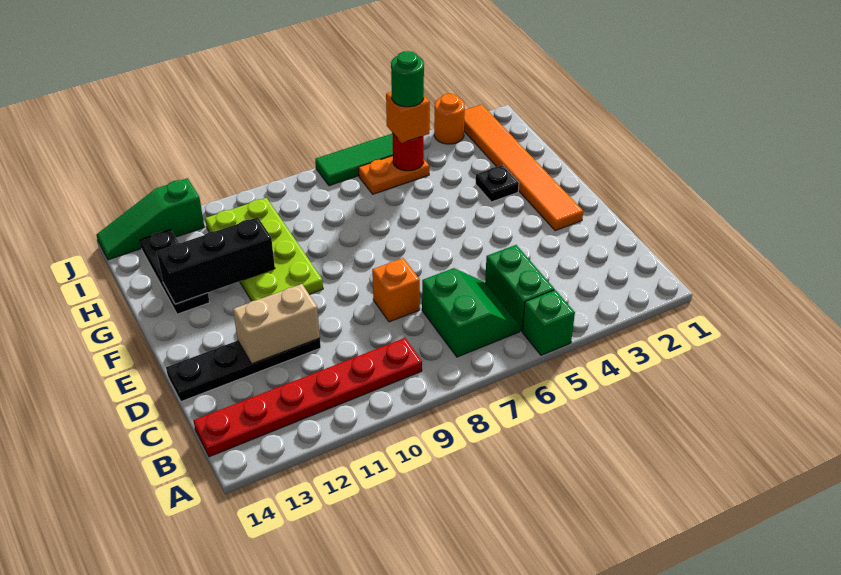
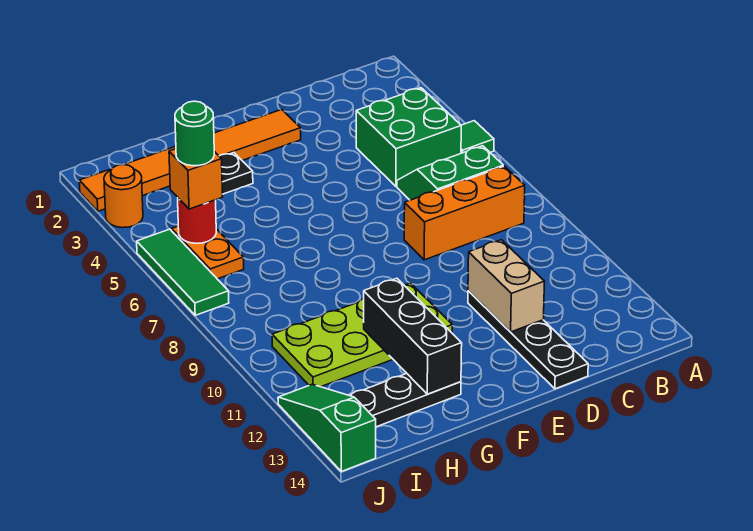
green brick A5 level 1 -> green tile A5 level 1
green brick B5:C5 level 1 -> green brick B4:C5 level 1
red plate B9:B14 level 1 -> none
orange brick D8 level 1 -> orange brick B8:D8 level 1
green slope J12:J14 level 1 top 12 -> green slope J12:J14 level 1 top 14

